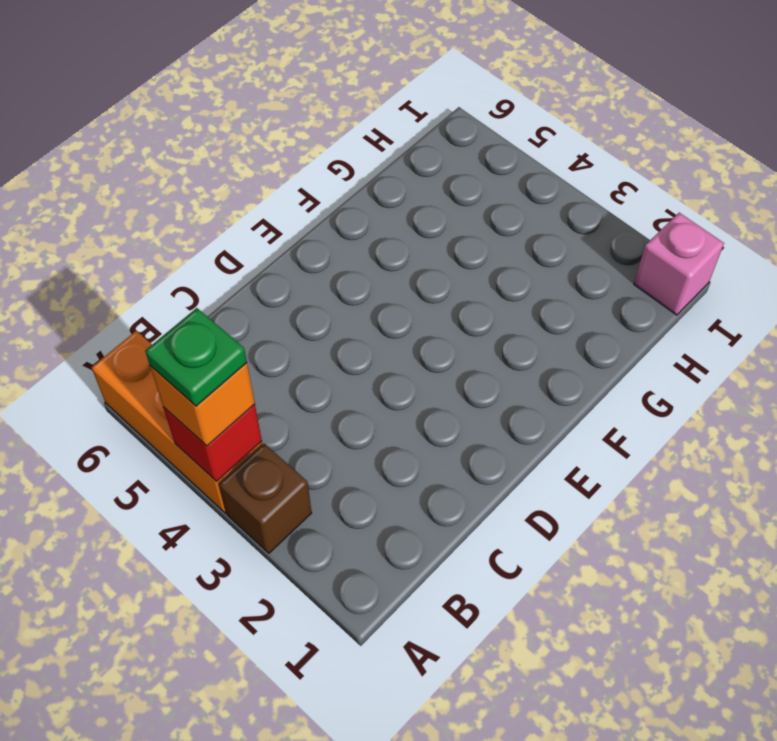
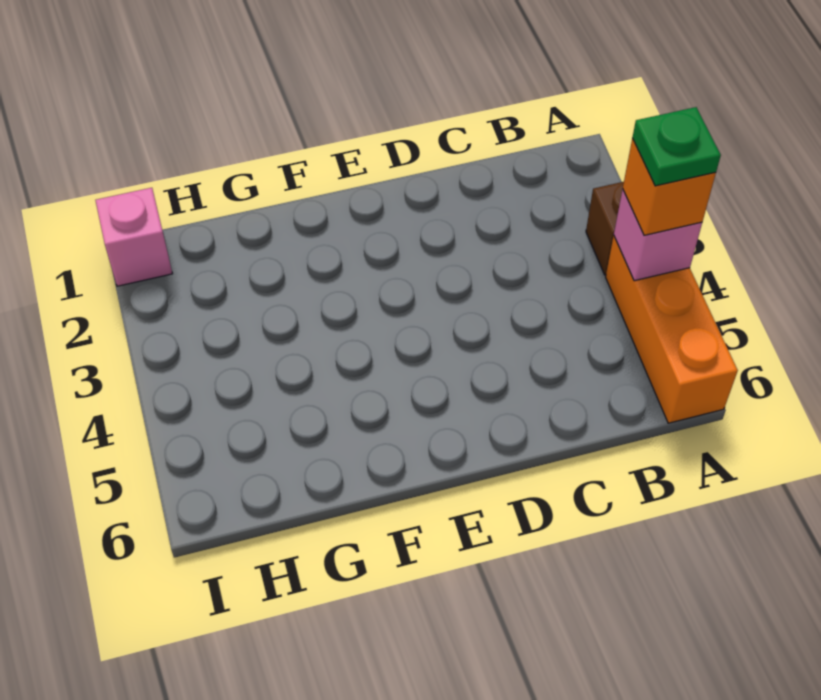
red brick A4 level 2 -> pink brick A4 level 2

